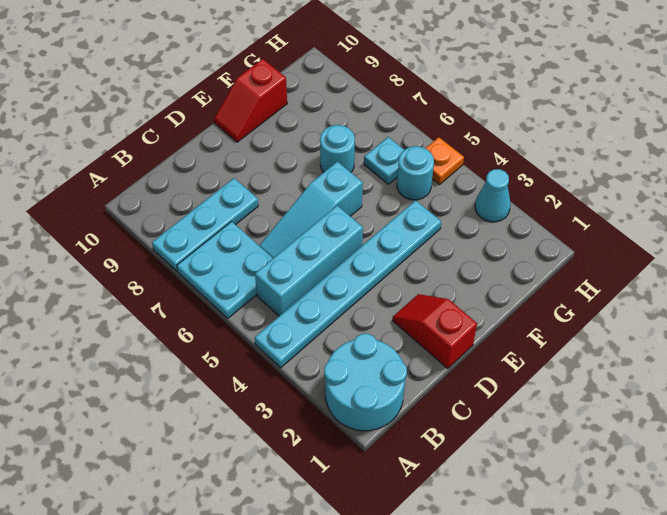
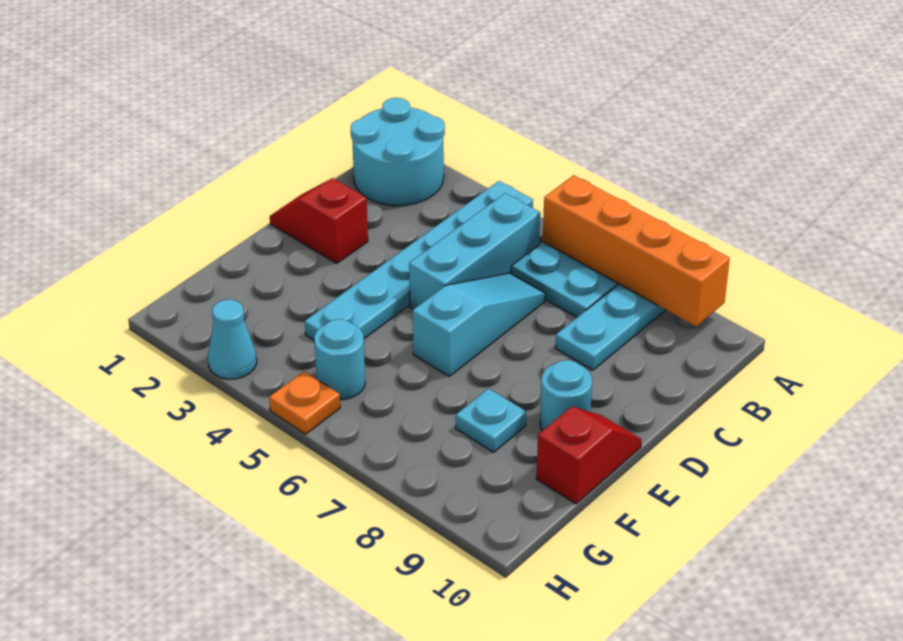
none -> orange brick A6:A9 level 2
red slope D1:D2 level 1 top 1 -> red slope D1:D2 level 1 top 2
cyan round brick F7 level 1 -> cyan round brick E9 level 1
cyan plate G6 level 1 -> cyan plate F8 level 1

